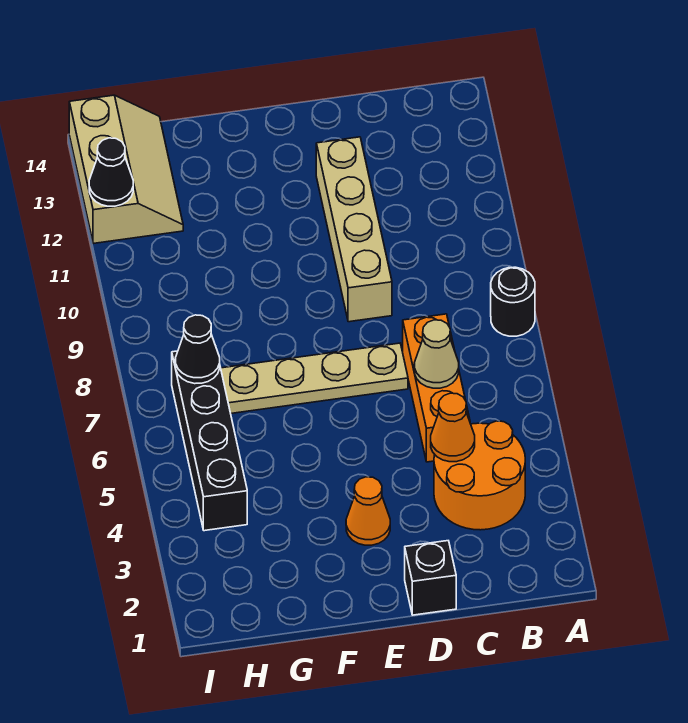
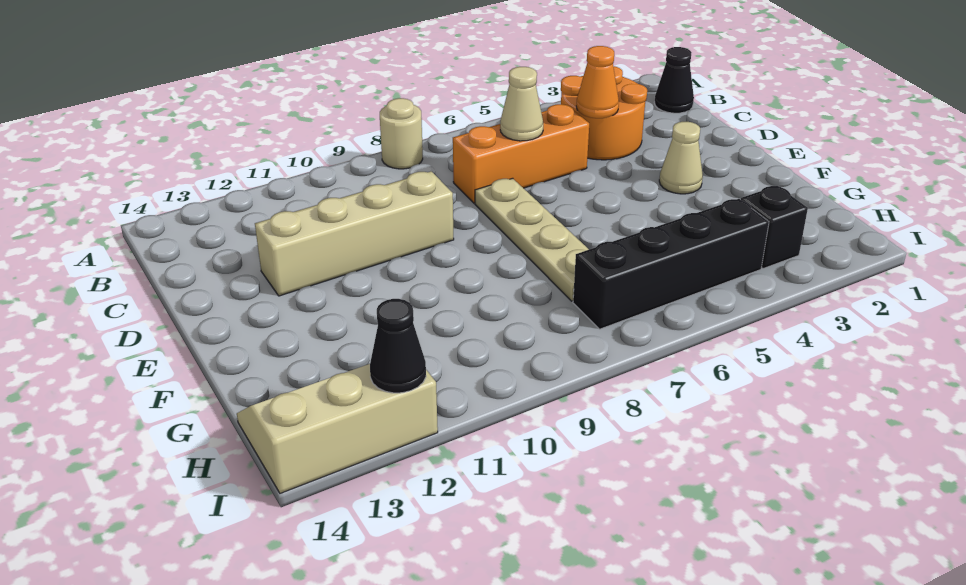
black round brick A8 level 1 -> tan round brick A8 level 1
black brick D1 level 1 -> black brick H3 level 1
orange cone E3 level 1 -> tan cone E3 level 1
black cone H7 level 2 -> black cone B1 level 1

